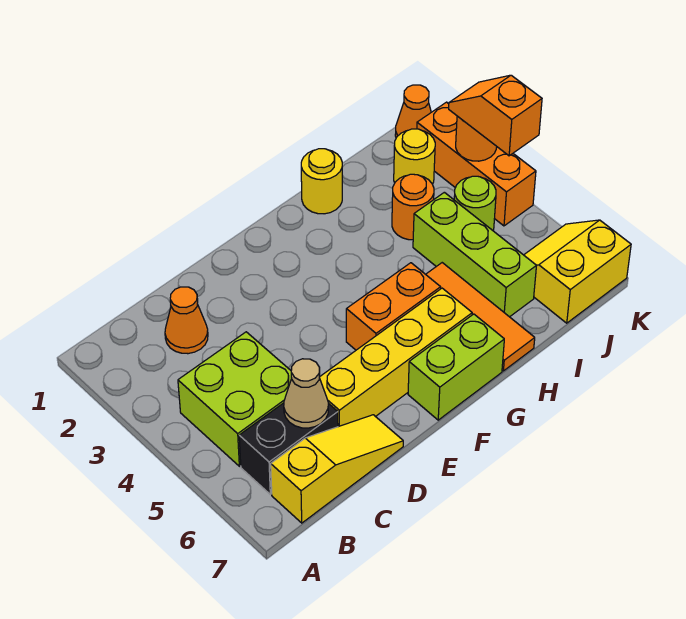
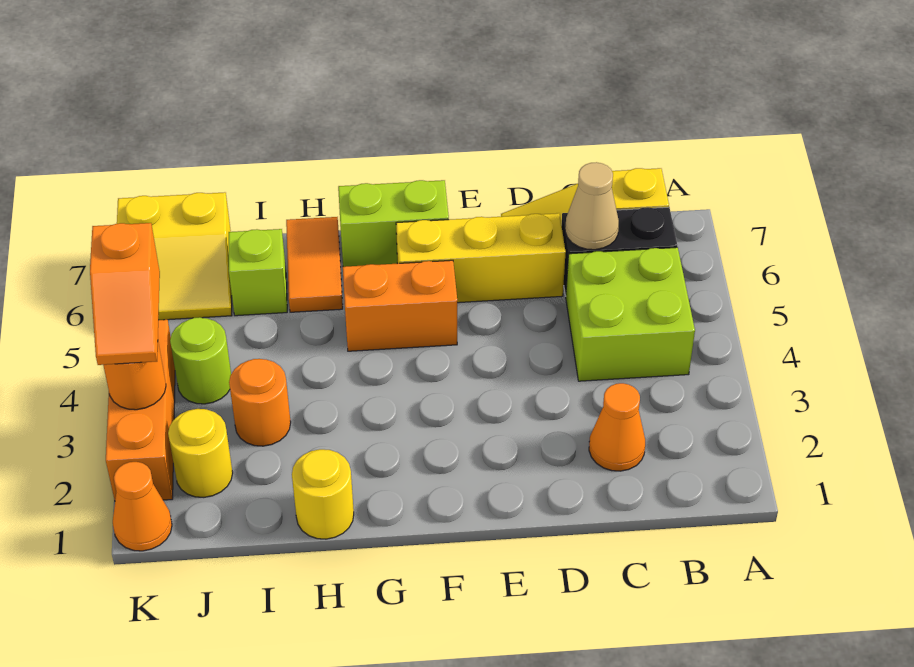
yellow brick D6:G6 level 1 -> yellow brick D6:F6 level 1
orange tile H5:H7 level 1 -> orange tile H6:H7 level 1
lime brick I4:I6 level 1 -> lime brick I6 level 1

